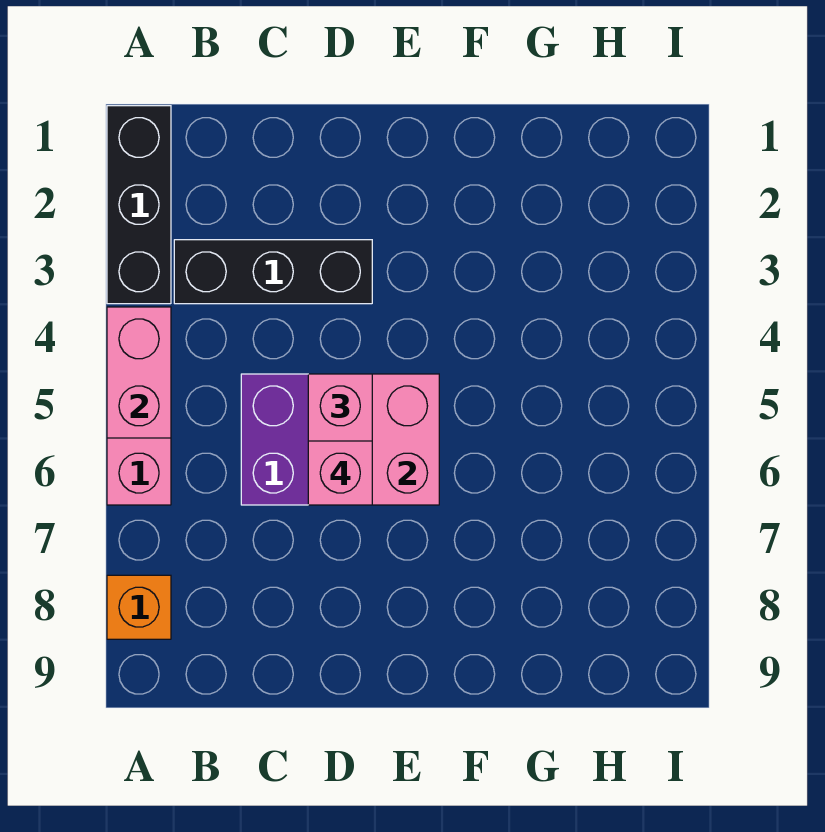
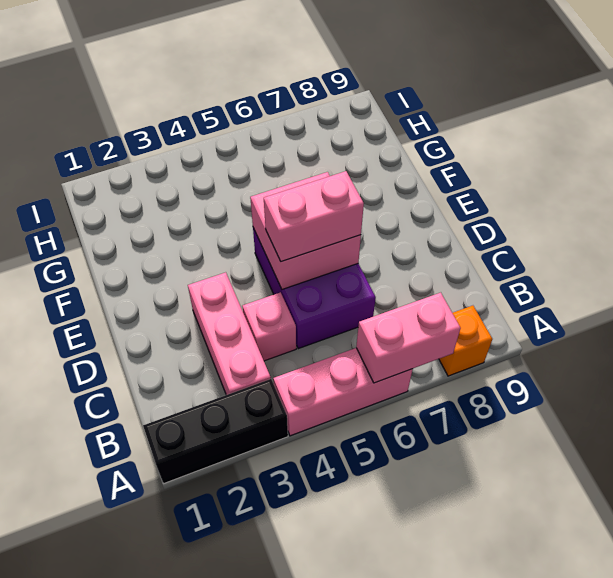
pink brick A4:A5 level 2 -> pink brick A6:A7 level 2
black brick B3:D3 level 1 -> pink brick B3:D3 level 1
pink brick D6 level 4 -> pink brick C4 level 1

